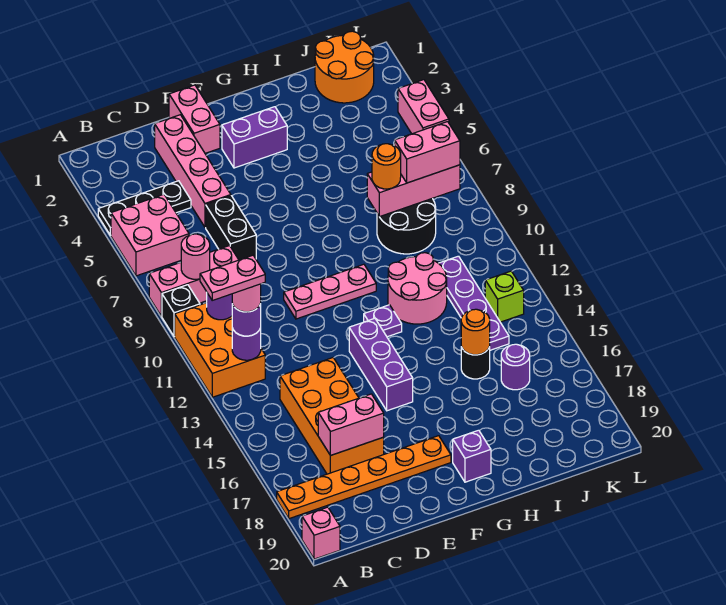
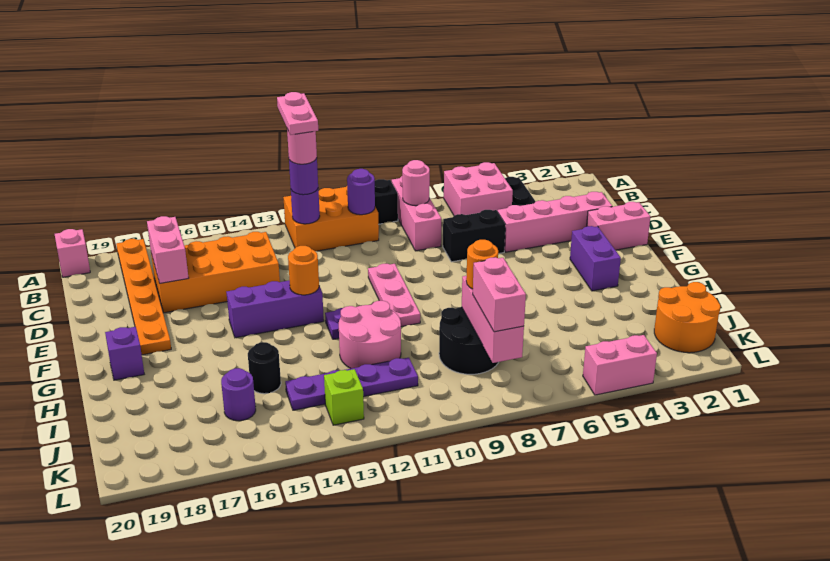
orange round brick I15 level 2 -> orange round brick F13 level 2

